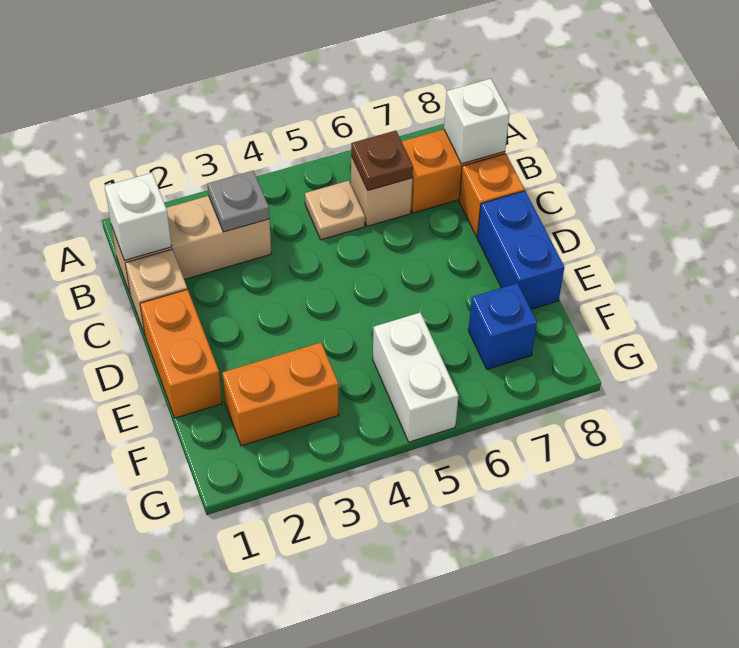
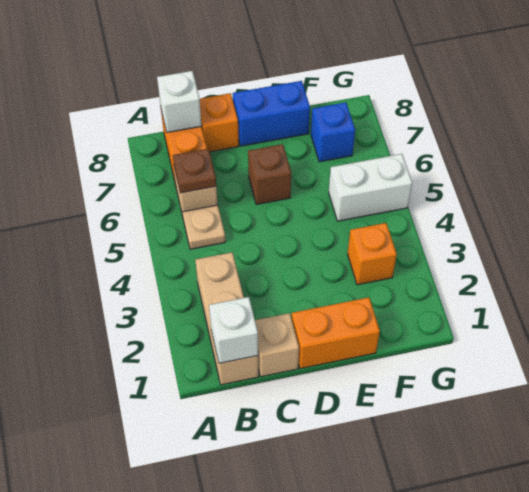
grey plate B3 level 2 -> none
none -> brown brick D6 level 1
orange brick F2:F3 level 1 -> orange brick F3 level 1

